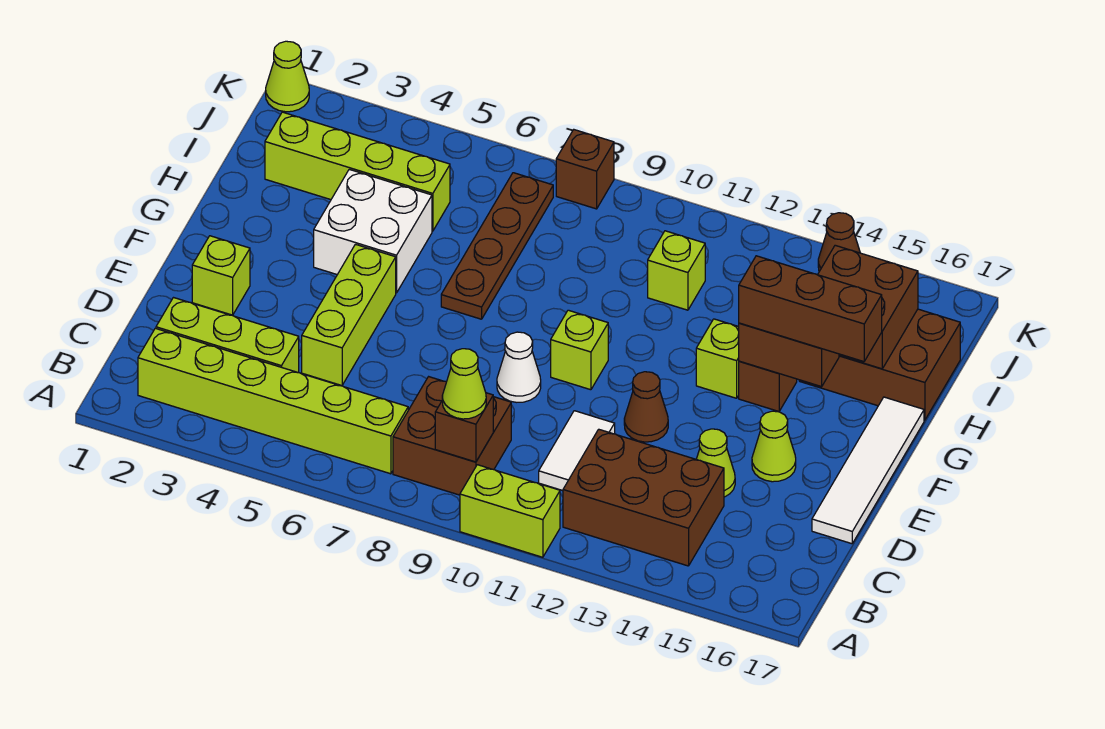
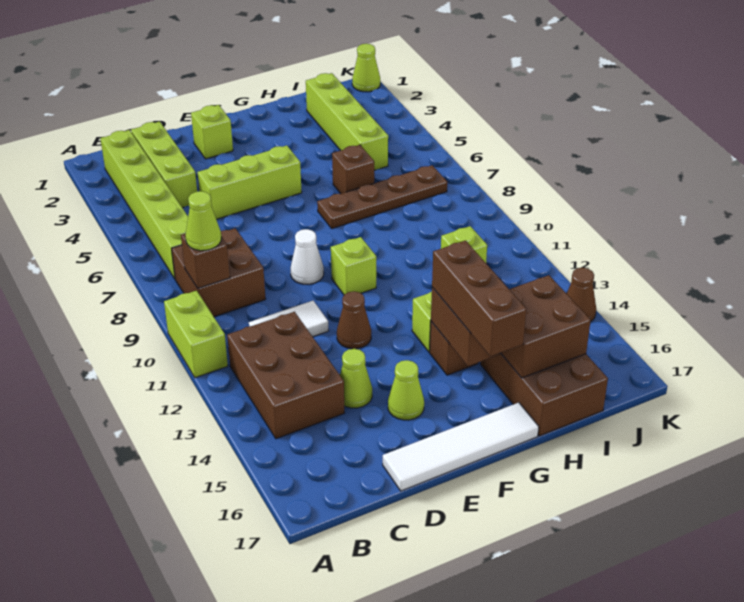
white brick G4:H5 level 1 -> none
brown brick K8 level 1 -> brown brick H6 level 1

